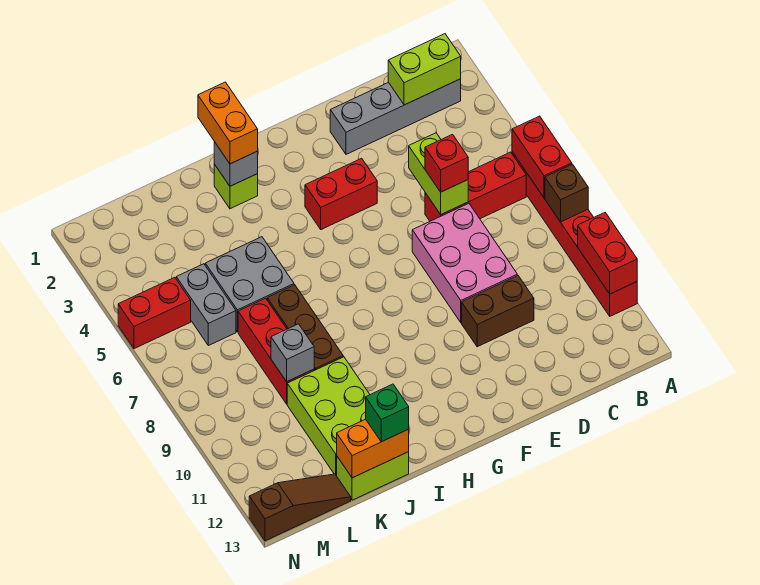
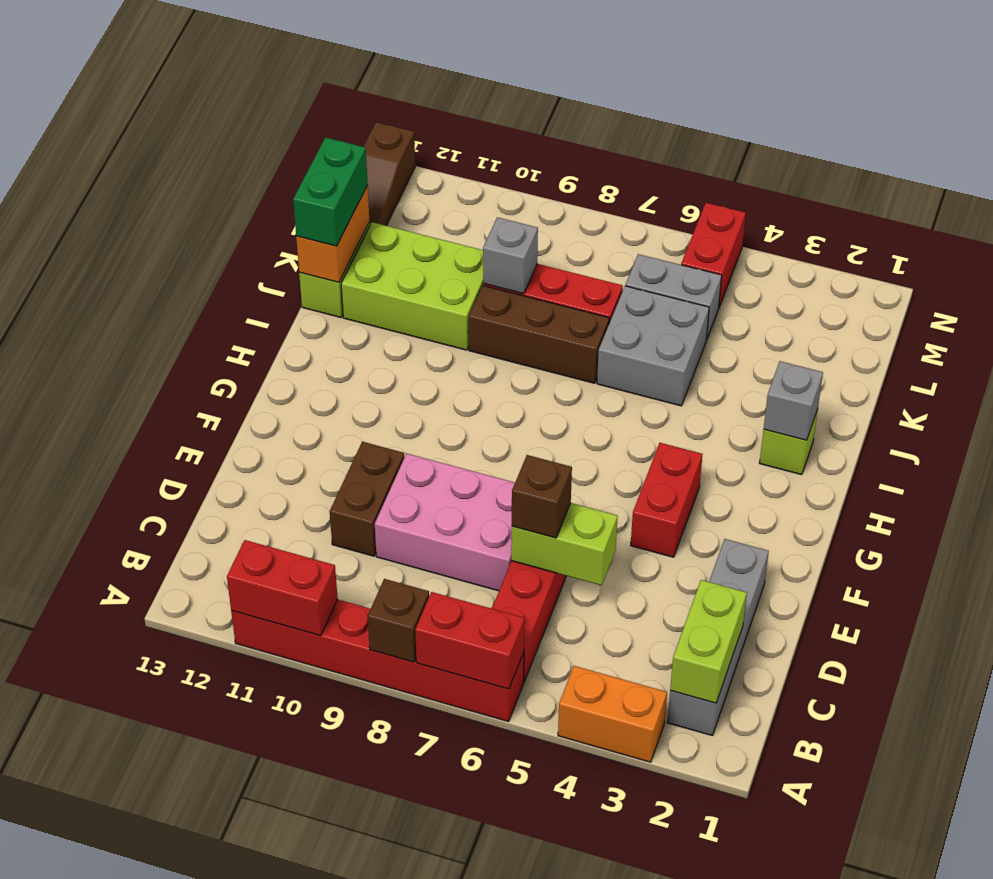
red brick D6 level 3 -> brown brick D6 level 3
orange brick I1:I2 level 3 -> orange brick A3:A4 level 1
green brick J13 level 3 -> green brick J13:K13 level 3

